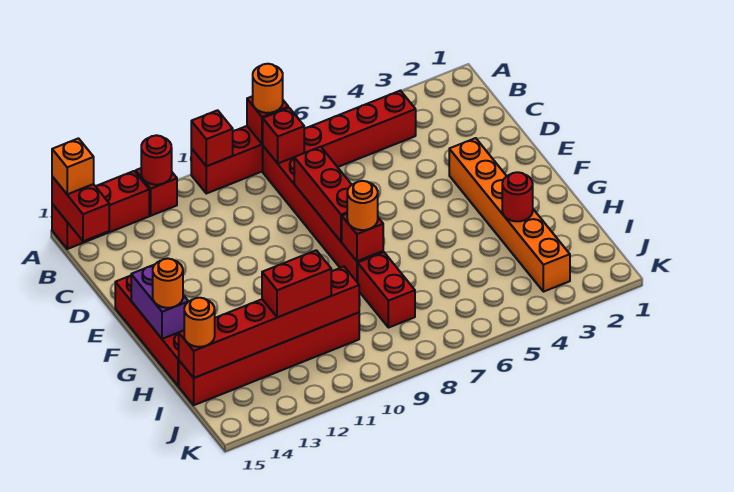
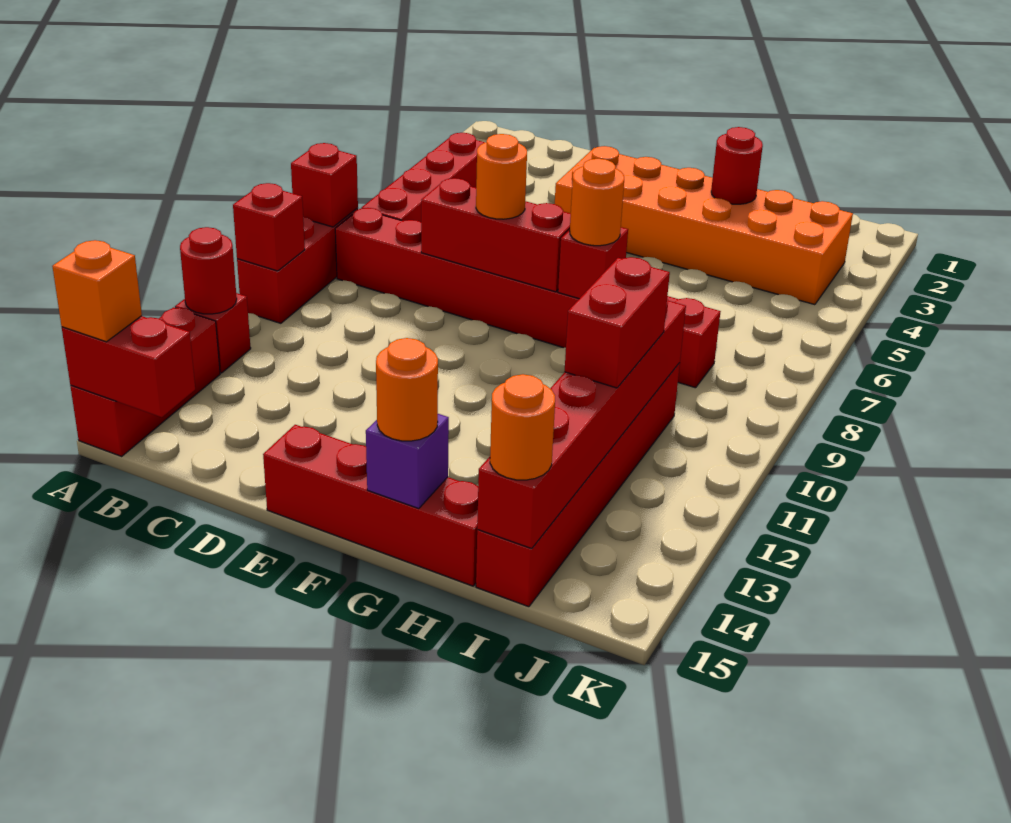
orange round brick A8 level 3 -> orange round brick E8 level 3
red brick B8 level 2 -> none
orange brick E3:J3 level 1 -> orange brick E3:J4 level 1
purple brick F15:G15 level 2 -> purple brick G15 level 2

